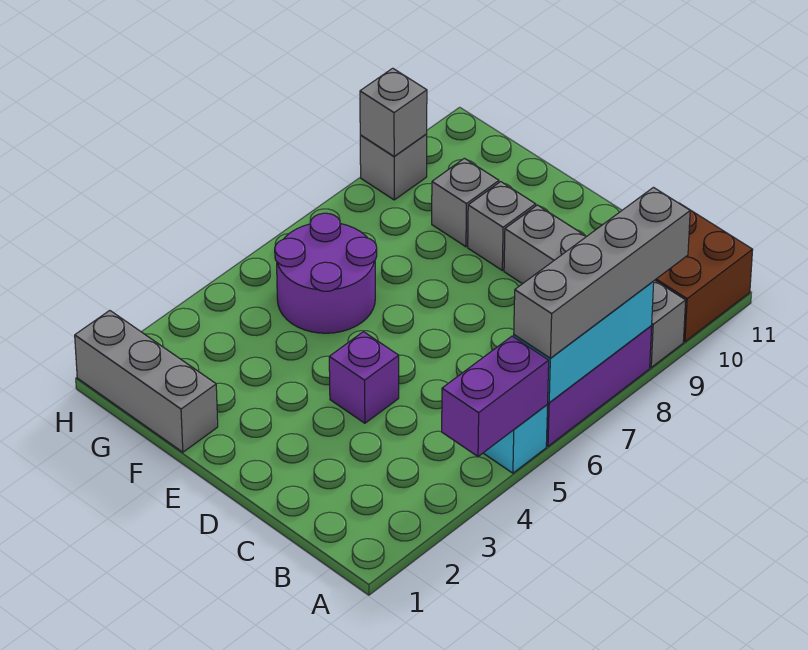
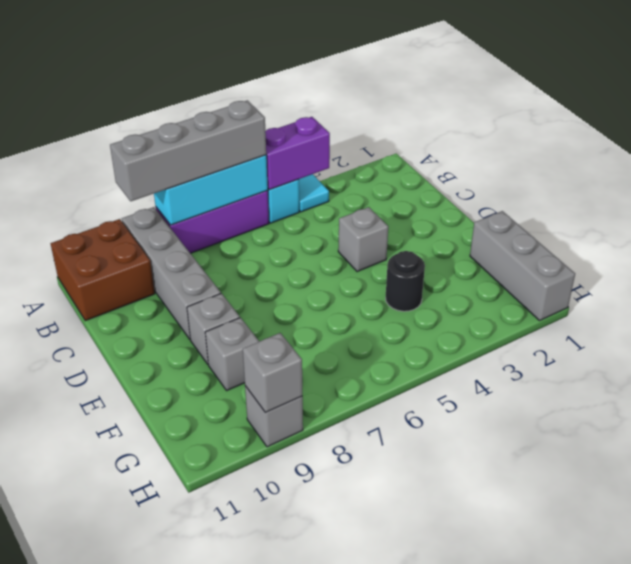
none -> cyan tile A4 level 1
purple brick D4 level 1 -> grey brick D4 level 1
none -> black round brick F4 level 1
purple round brick F5:G6 level 1 -> none

